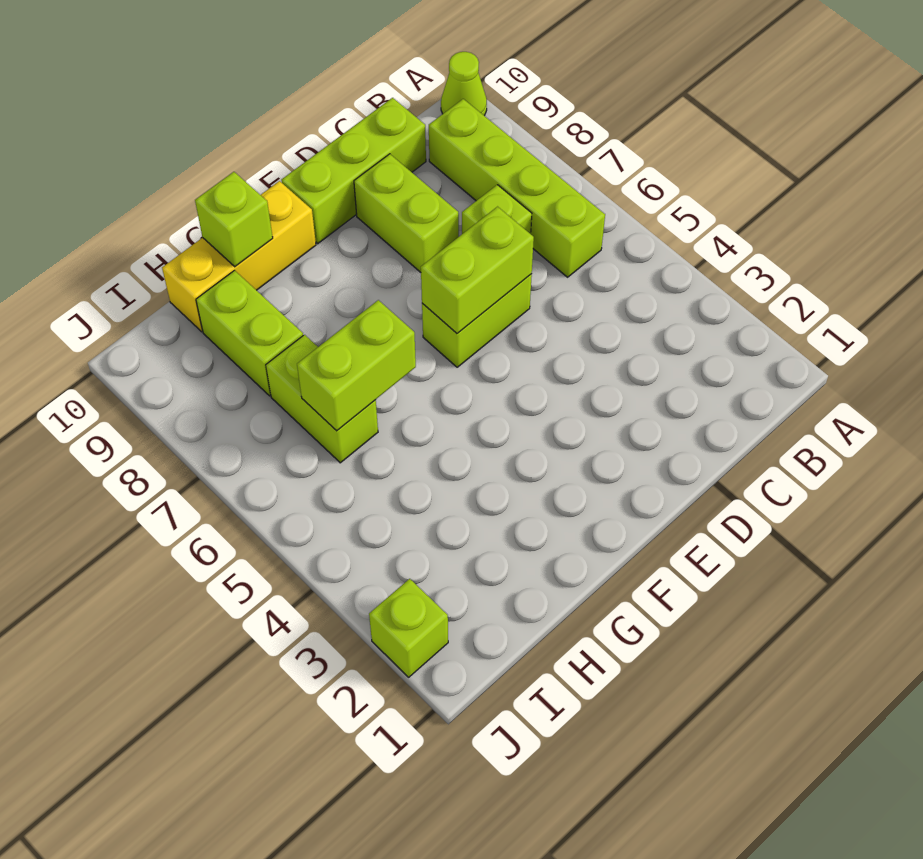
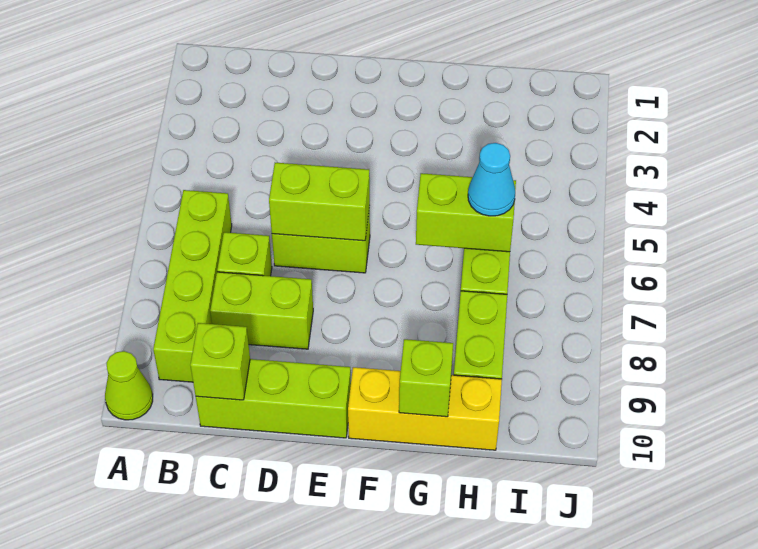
lime brick D8:D9 level 1 -> lime brick C8:D8 level 1
none -> cyan cone H6 level 3
lime brick J2 level 1 -> lime brick C10 level 2

